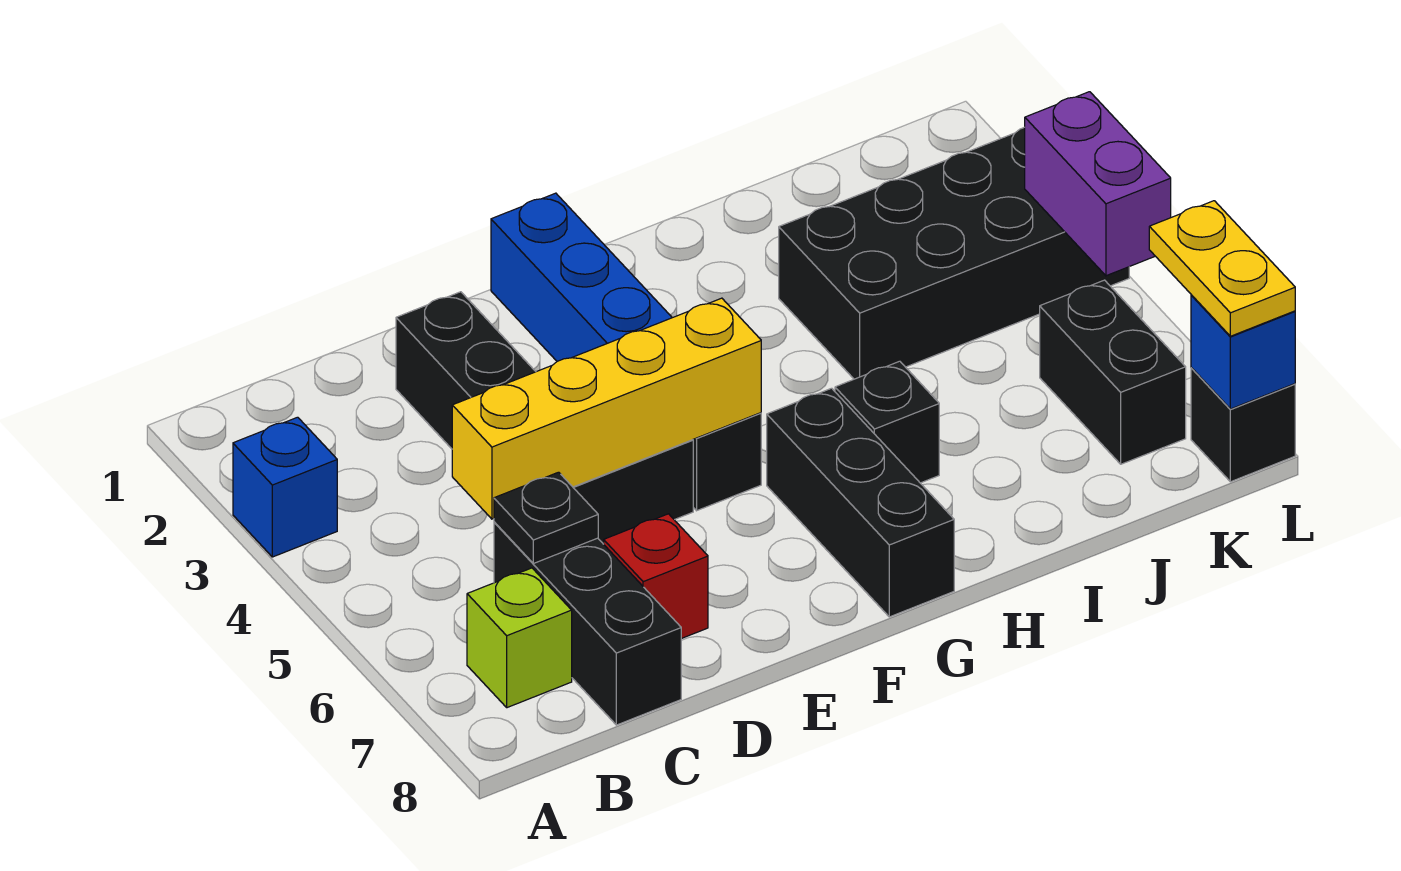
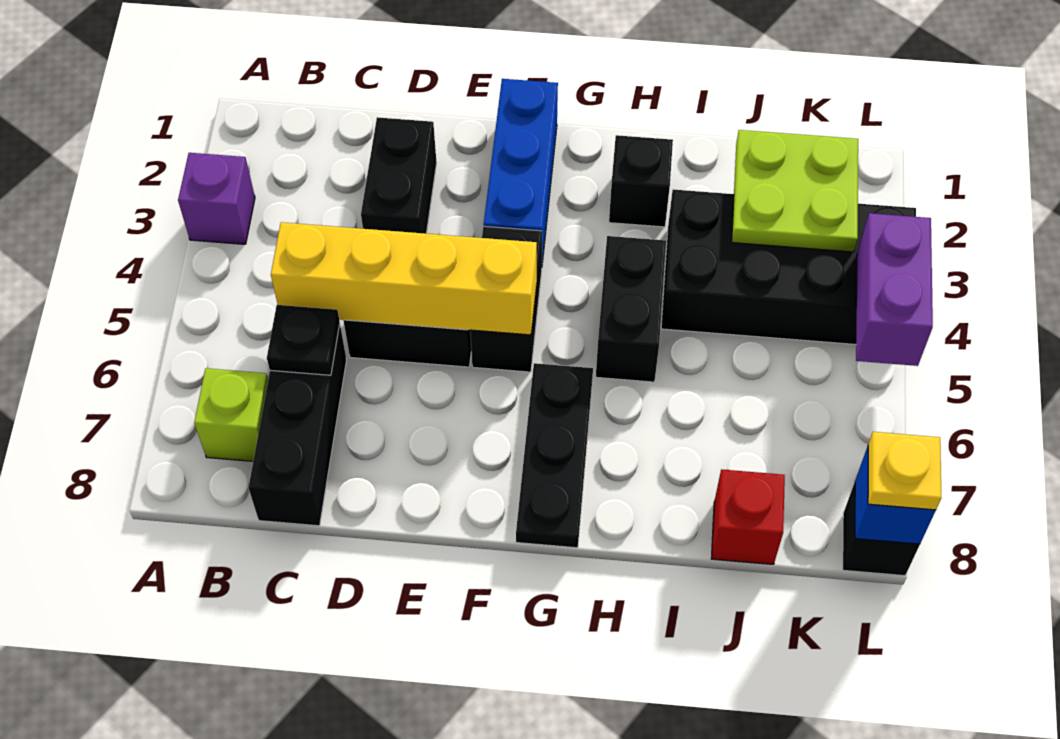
blue brick A3 level 1 -> purple brick A3 level 1
red brick D7 level 1 -> red brick J8 level 1
black brick G6:G8 level 1 -> black plate G6:G8 level 1
black brick H6 level 1 -> black brick H2 level 1
none -> lime plate J2:K3 level 2
black brick K6:K7 level 1 -> black brick H4:H5 level 1
yellow plate L7:L8 level 3 -> yellow plate L8 level 3

